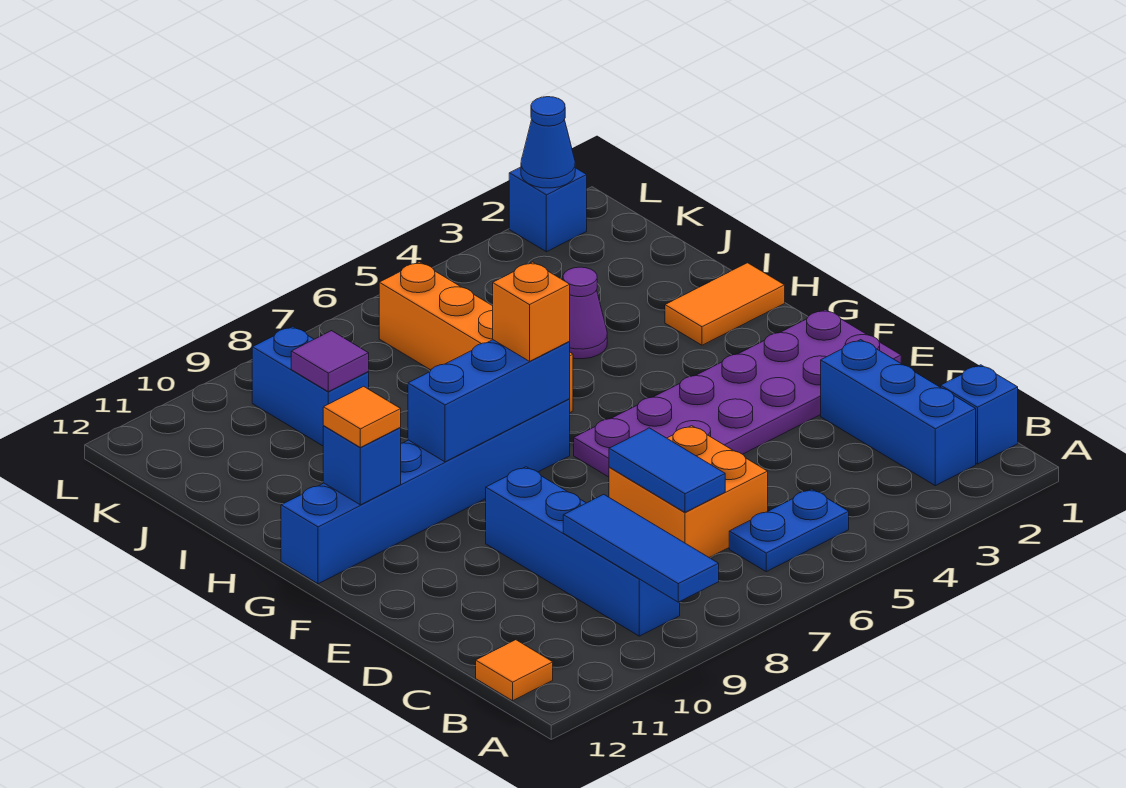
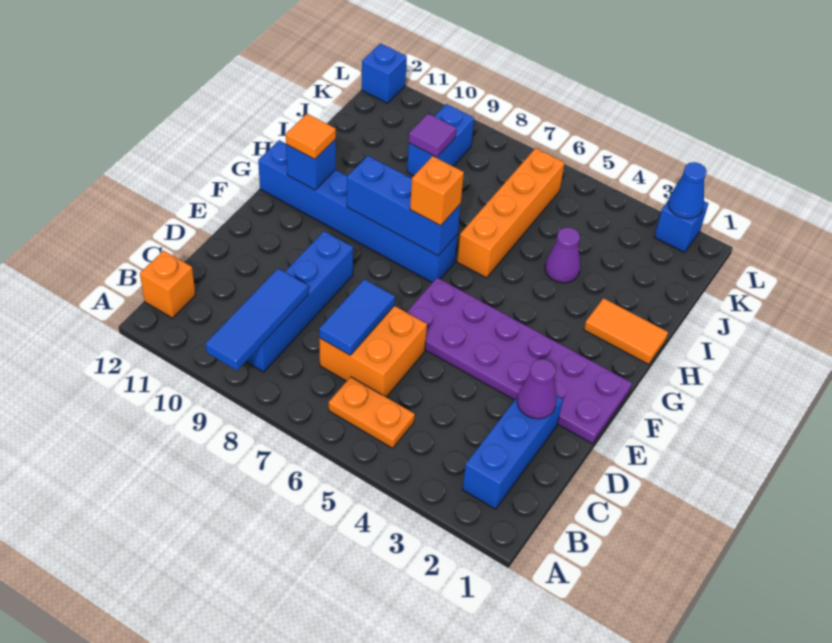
blue brick B1 level 1 -> blue brick L12 level 1
blue plate B5:B6 level 1 -> orange plate B5:B6 level 1
orange tile B12 level 1 -> orange brick B12 level 1
none -> purple cone D2 level 2

